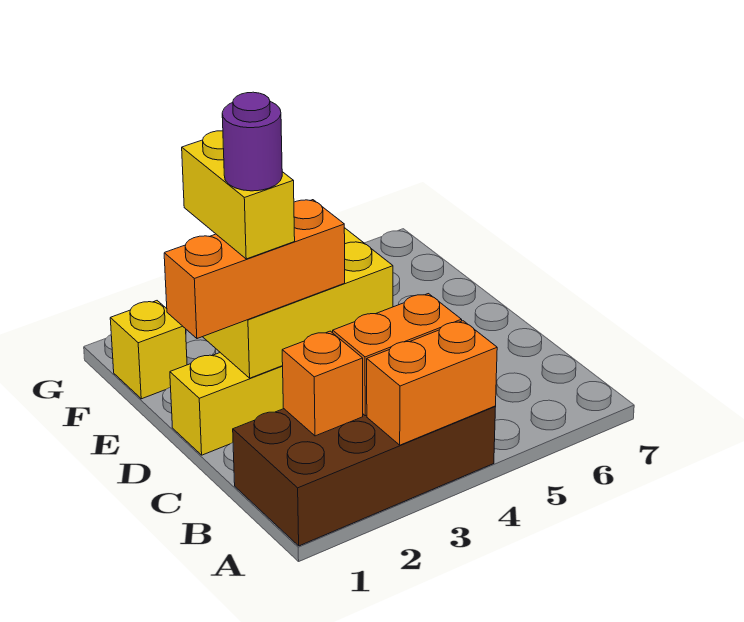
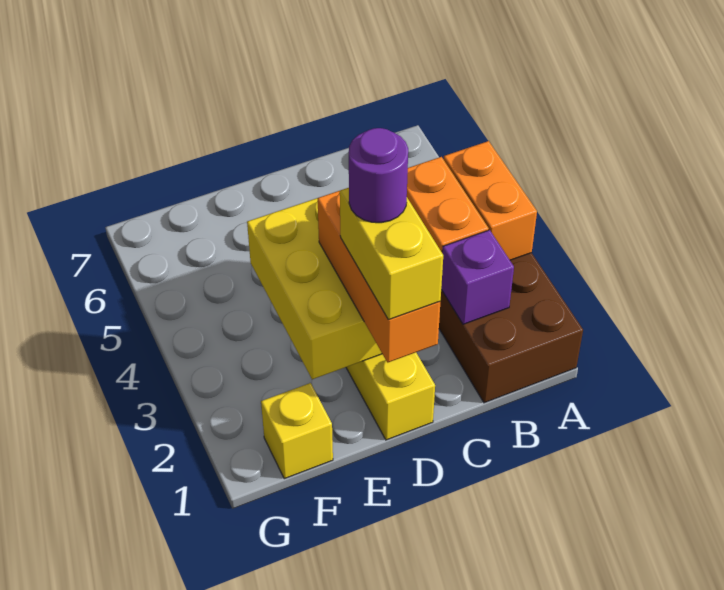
orange brick B2 level 2 -> purple brick B2 level 2
yellow brick D2:E2 level 4 -> yellow brick D1:D2 level 4

